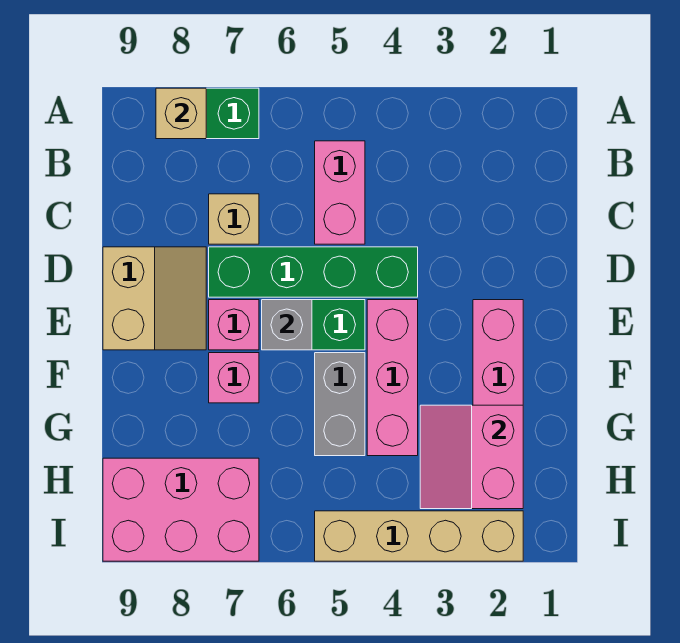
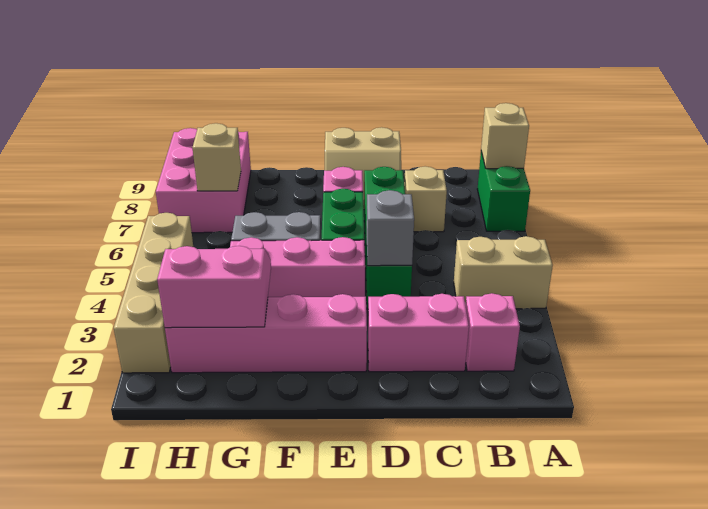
none -> tan brick A4:B4 level 1
pink brick B5:C5 level 1 -> pink brick C2:D2 level 1
grey brick E6 level 2 -> grey brick D4 level 2
pink brick F7 level 1 -> pink brick B2 level 1
none -> tan brick H7 level 2

